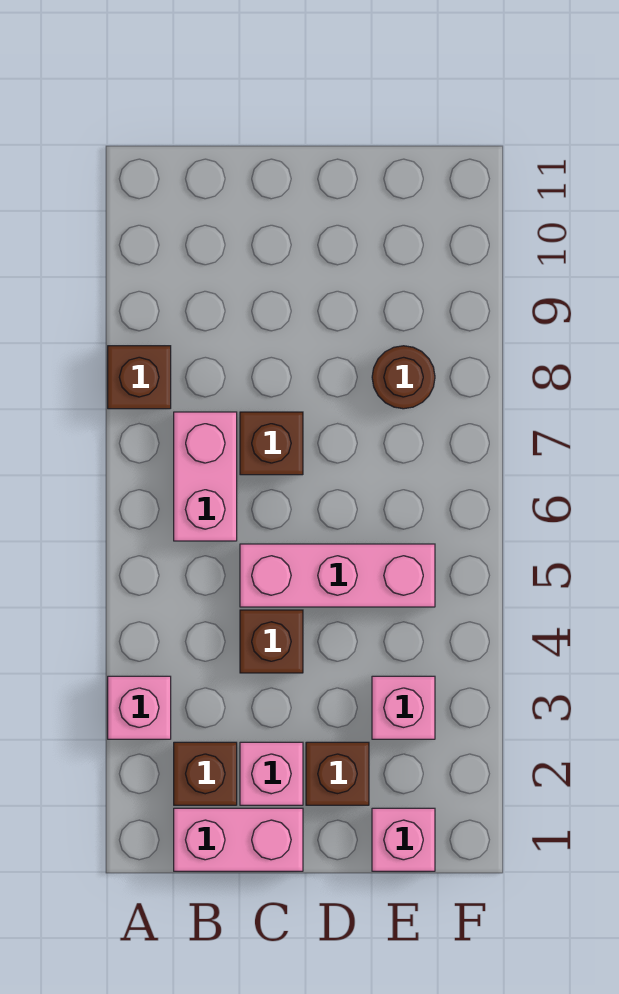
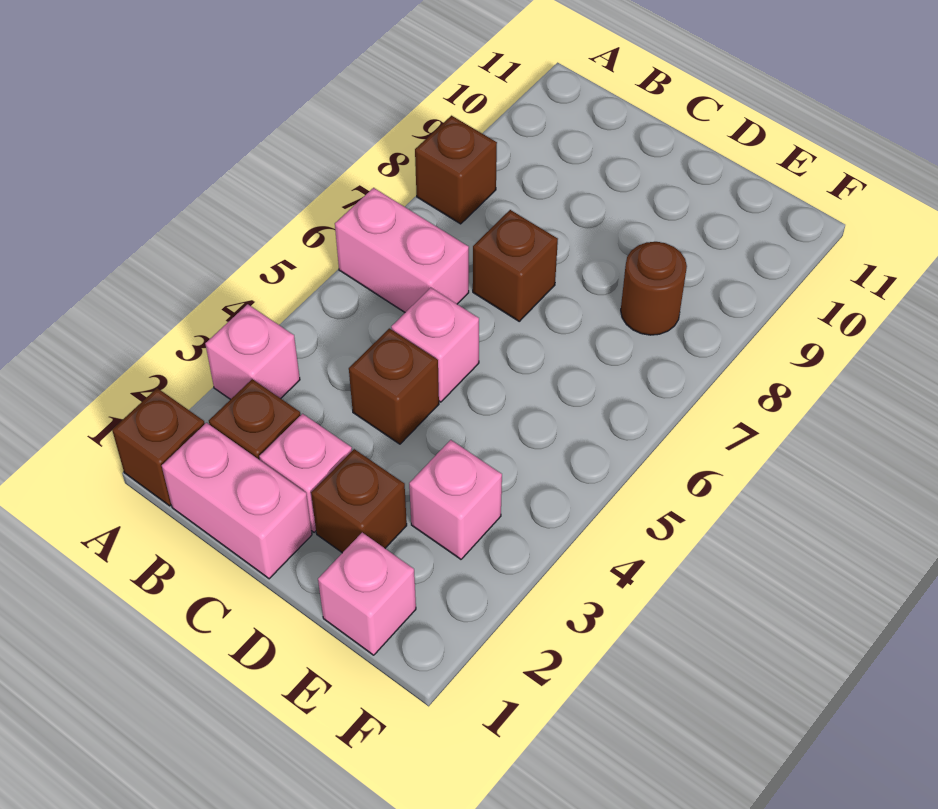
none -> brown brick A1 level 1
pink brick B6:B7 level 1 -> pink brick A6:B6 level 1
pink brick C5:E5 level 1 -> pink brick C5 level 1

